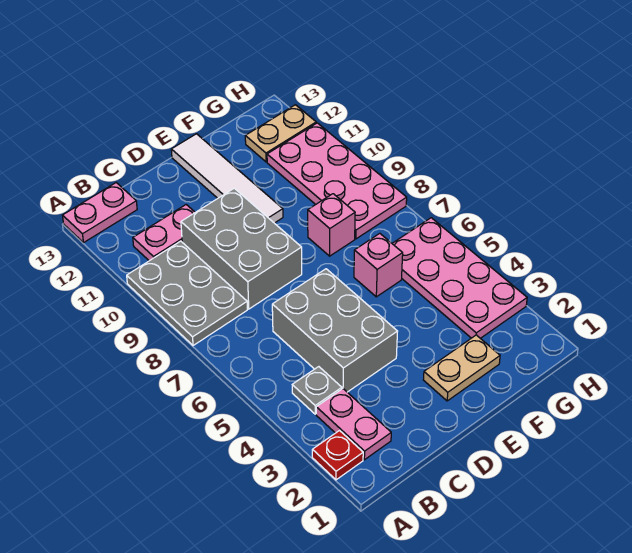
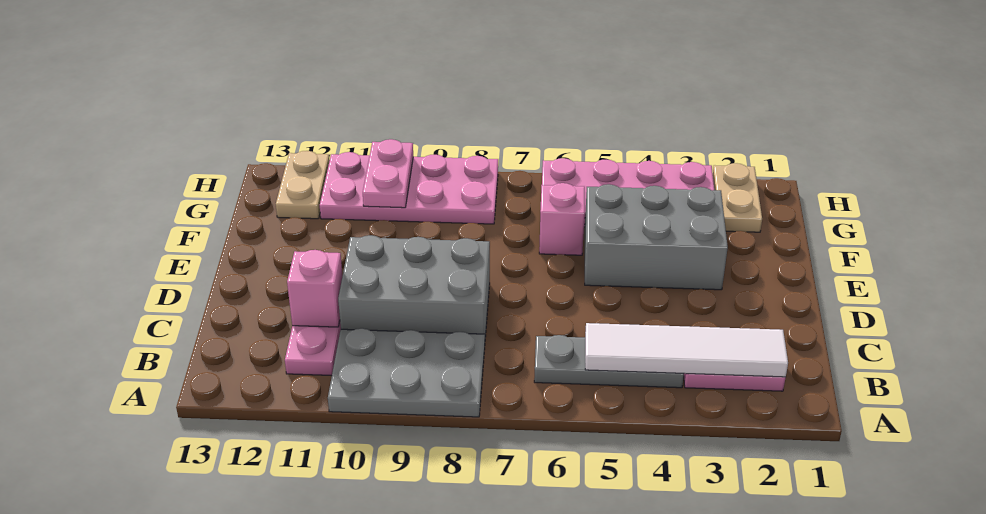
red plate A2 level 1 -> none
pink plate A13:B13 level 1 -> pink plate G10:H10 level 2
grey plate B4 level 1 -> grey plate B4:B6 level 1
grey brick C4:D6 level 1 -> grey brick E3:F5 level 1
tan plate E2:F2 level 1 -> tan plate G2:H2 level 1
white tile E10:E13 level 1 -> white tile B2:B5 level 2
pink brick F8 level 1 -> pink brick C11 level 2

